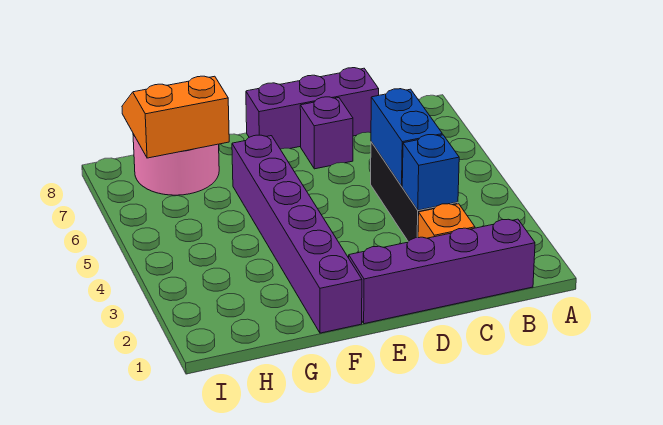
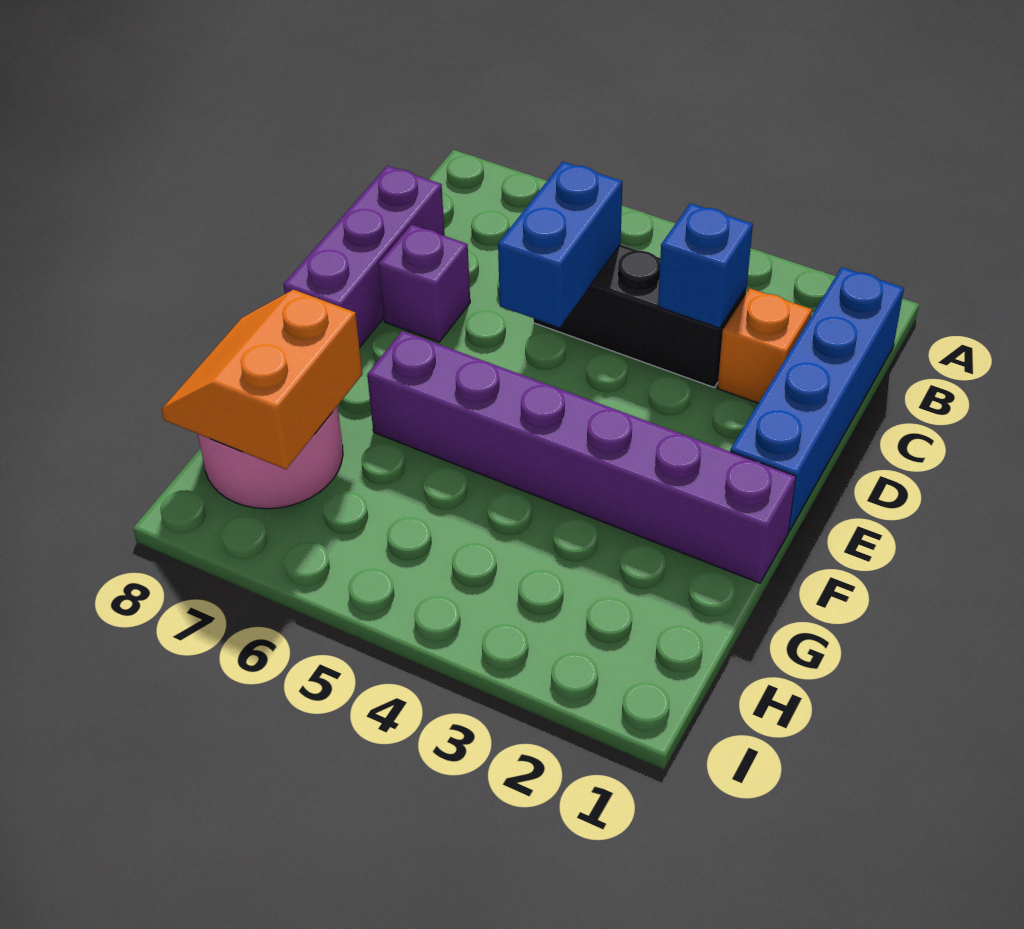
purple brick B1:E1 level 1 -> blue brick B1:E1 level 1
blue brick C4:C5 level 2 -> blue brick C5:D5 level 2

